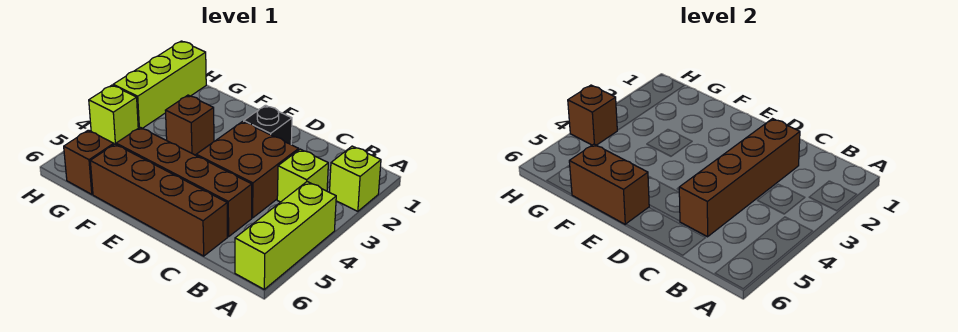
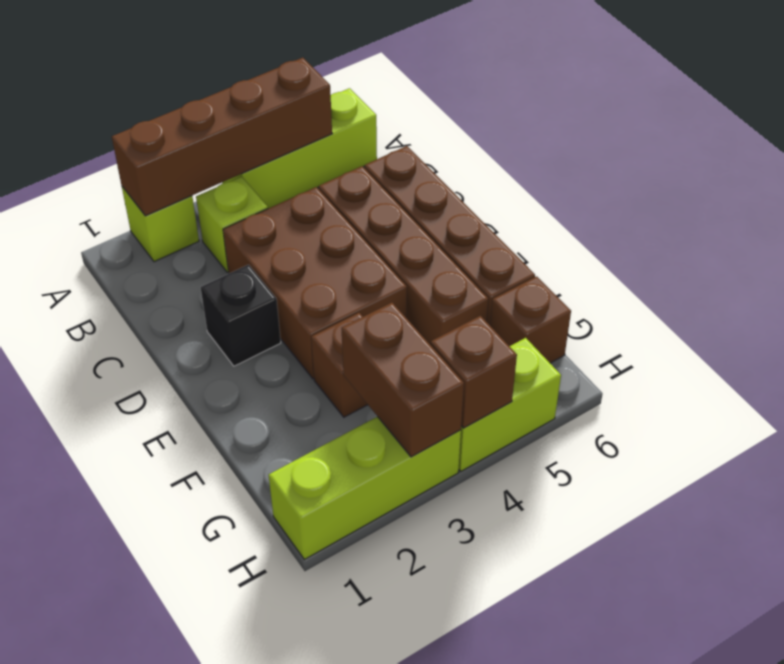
brown brick C2:C5 level 2 -> brown brick A2:A5 level 2
brown brick C3:D4 level 1 -> brown brick C3:E4 level 1
brown brick E6:F6 level 2 -> brown brick G3:H3 level 2
lime brick H4 level 1 -> lime brick H4:H5 level 1

